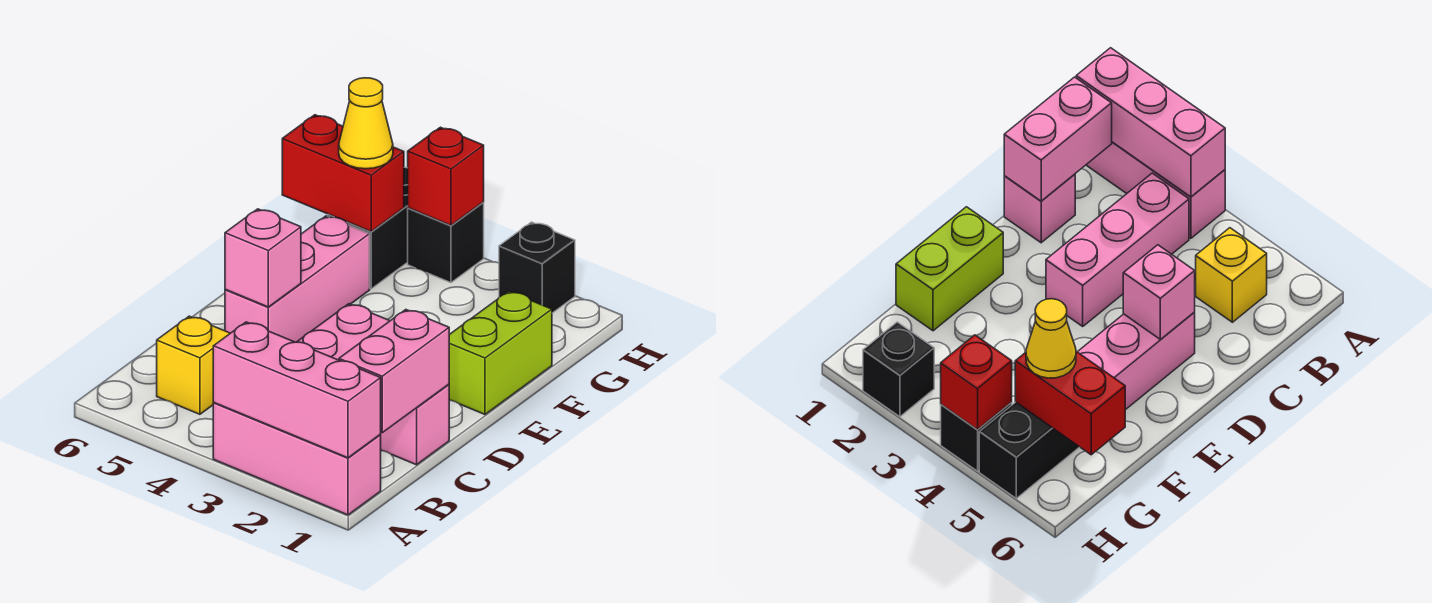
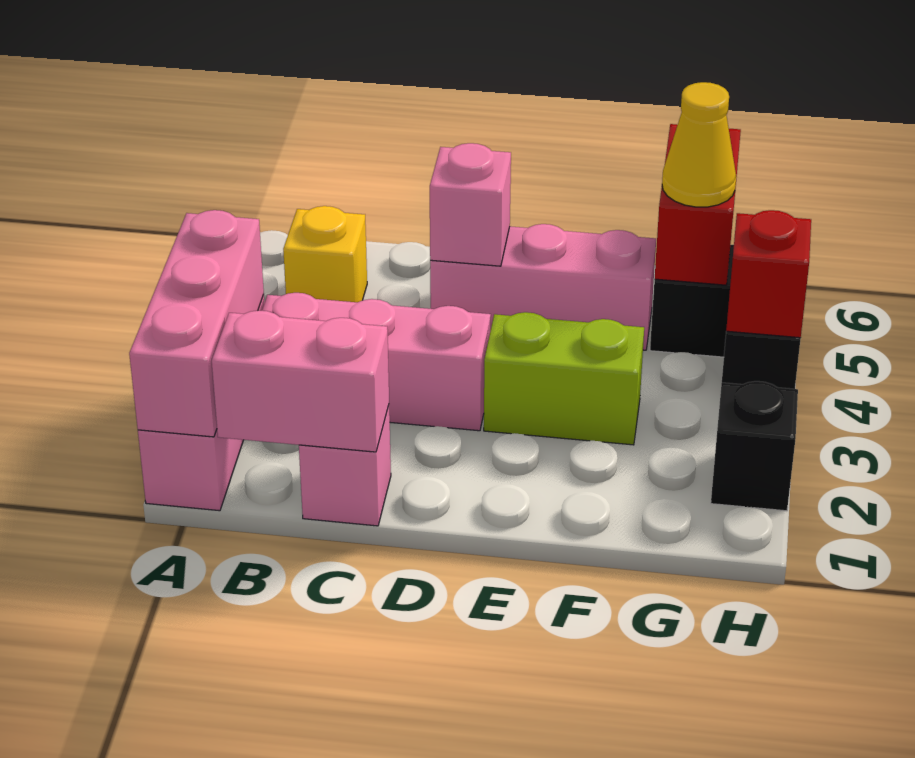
lime brick E1:F1 level 1 -> lime brick E3:F3 level 1

